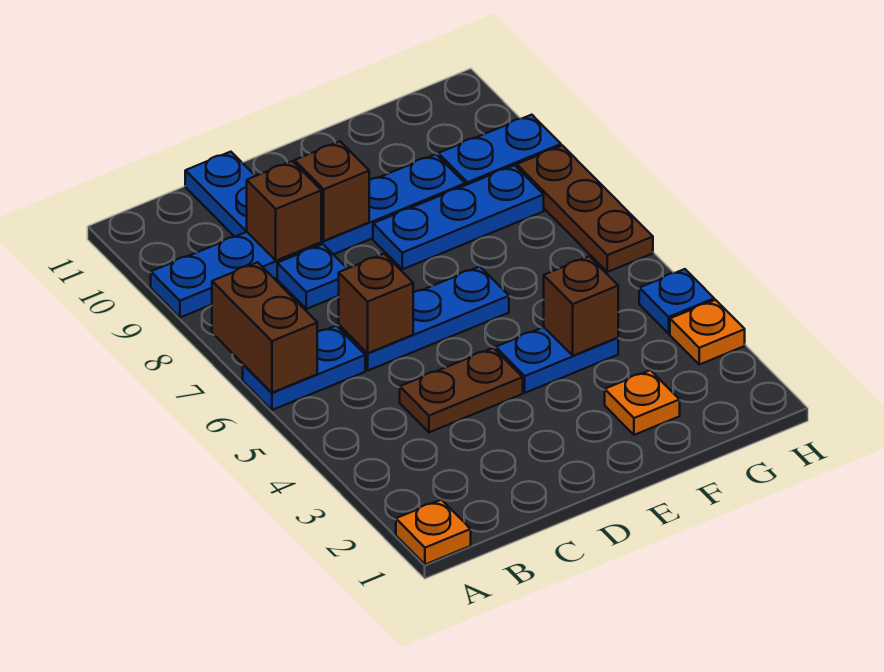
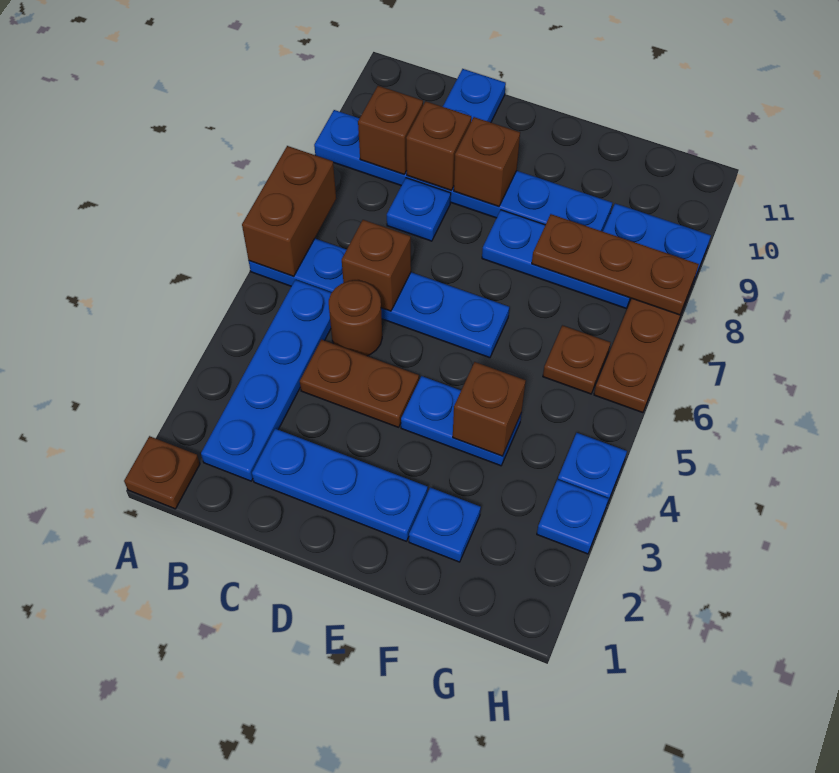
orange plate A1 level 1 -> brown plate A1 level 1
none -> blue plate B2:B5 level 1
none -> brown brick B9 level 2
none -> blue plate C2:E2 level 1
none -> brown round brick C5 level 1
orange plate F2 level 1 -> blue plate F2 level 1
none -> brown plate F8:H8 level 2
none -> brown plate G6 level 1
orange plate H3 level 1 -> blue plate H3 level 1

